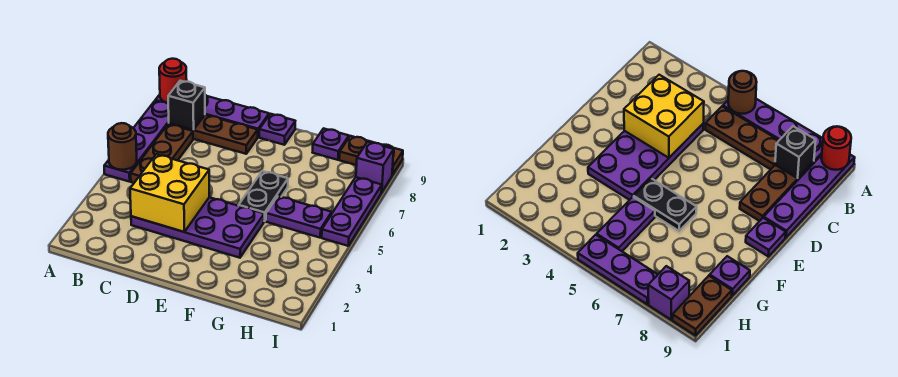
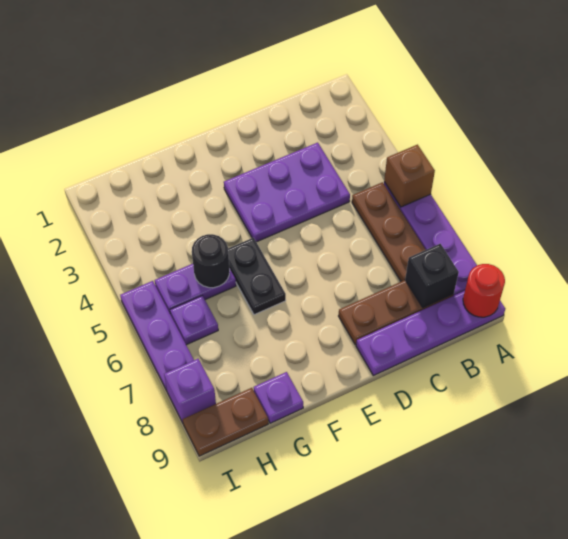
brown round brick A5 level 2 -> brown brick A5 level 2
purple plate C3:F4 level 1 -> purple plate C3:E4 level 1
yellow brick C3:D4 level 2 -> none
purple plate E9 level 1 -> purple plate H6 level 1
none -> black round brick G5 level 2

